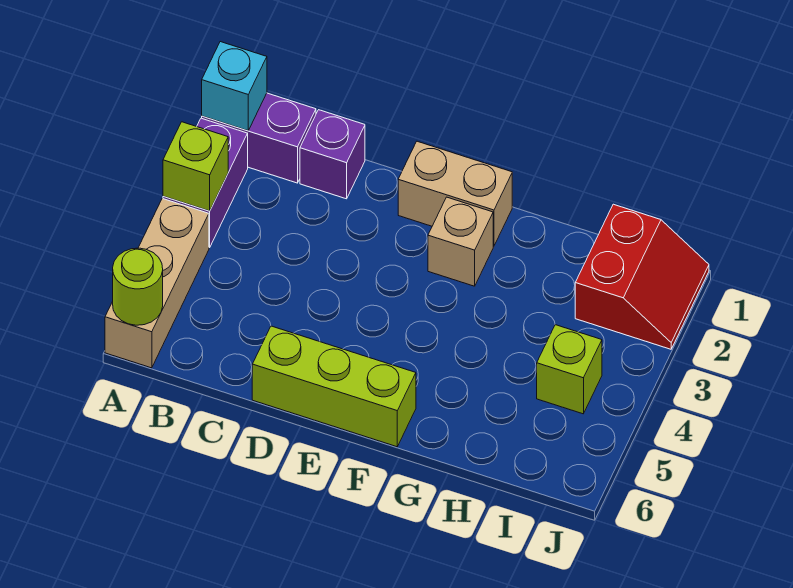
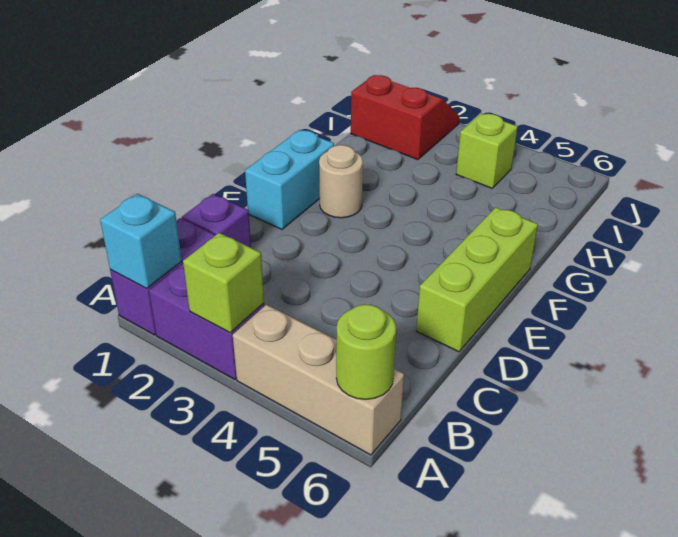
tan brick E1:F1 level 1 -> cyan brick E1:F1 level 1
tan brick F2 level 1 -> tan round brick F2 level 1

